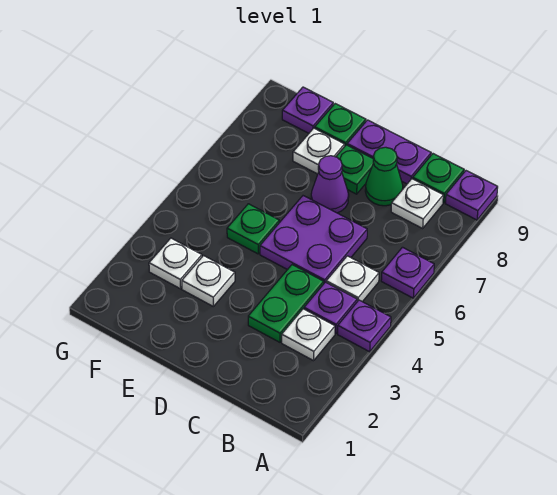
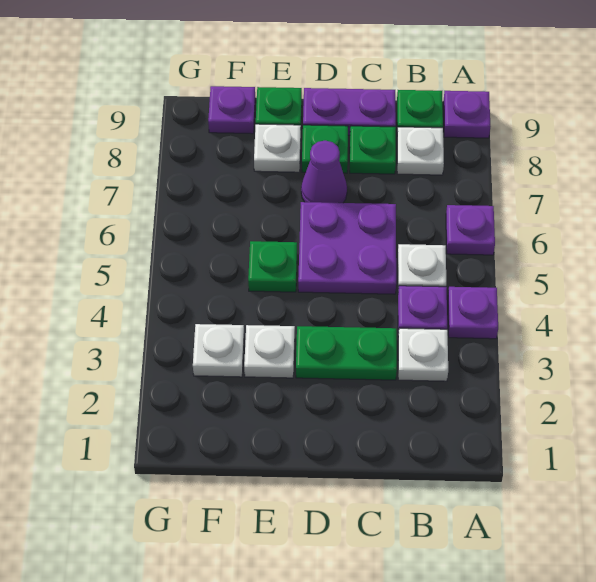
green plate C3:C4 level 1 -> green plate C3:D3 level 1
green cone C8 level 1 -> green plate C8 level 1

